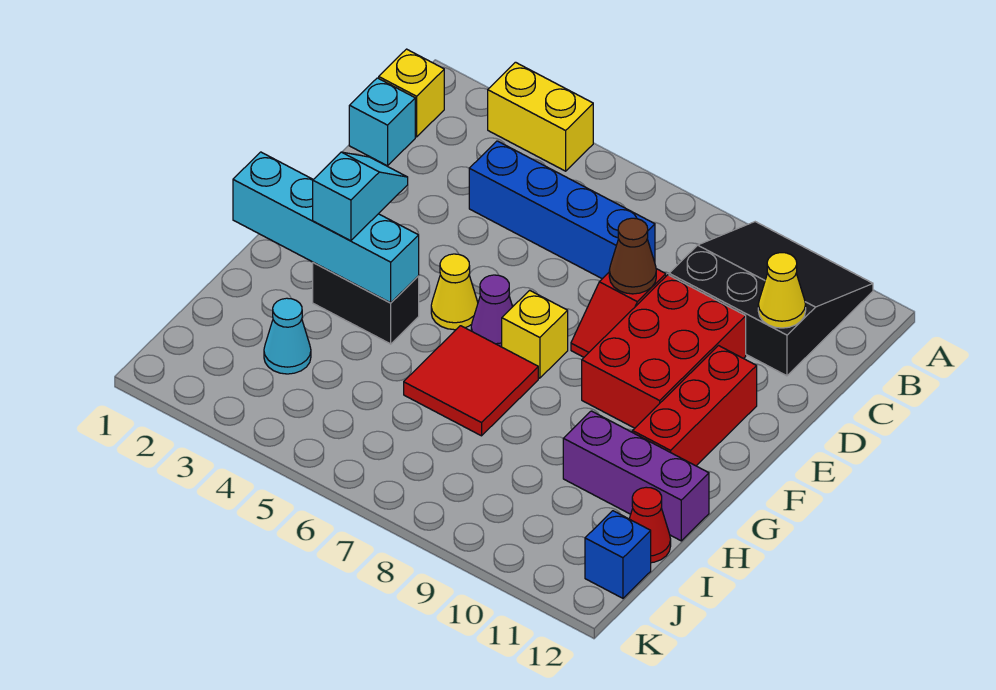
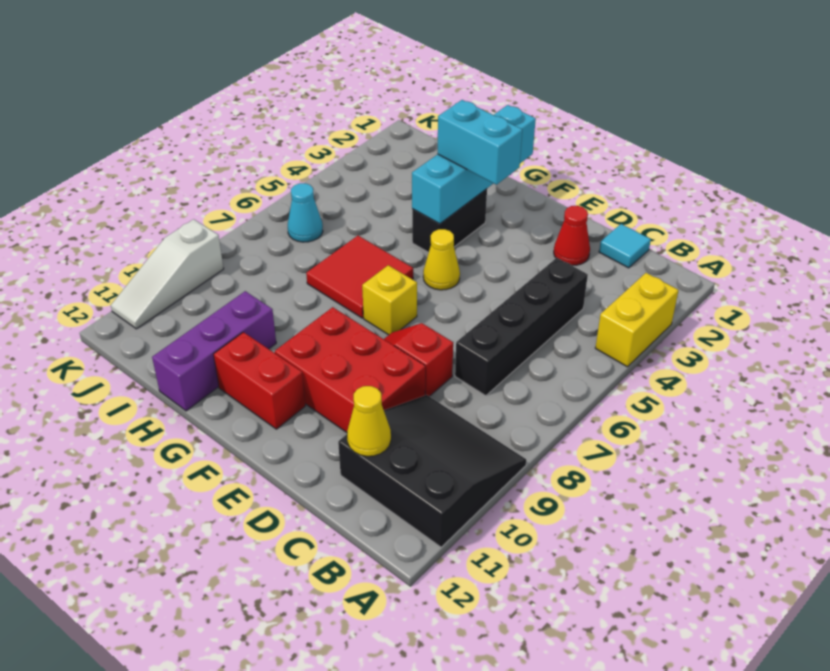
black slope A9:C11 level 1 top C -> black slope A9:C11 level 1 top 11
yellow brick B1 level 1 -> none
cyan brick C1 level 1 -> cyan tile C1 level 1
blue brick C4:C7 level 1 -> black brick C4:C7 level 1
brown cone D8 level 2 -> none
red brick E11:G11 level 1 -> red brick F11:G11 level 1
cyan slope F3:G3 level 3 top G -> cyan brick F3:G3 level 3
purple cone F6 level 1 -> none
cyan cone I3 level 1 -> cyan cone J6 level 1
red cone I12 level 1 -> red cone D2 level 1
blue brick J12 level 1 -> none
none -> white slope K9:K11 level 1 top 9

